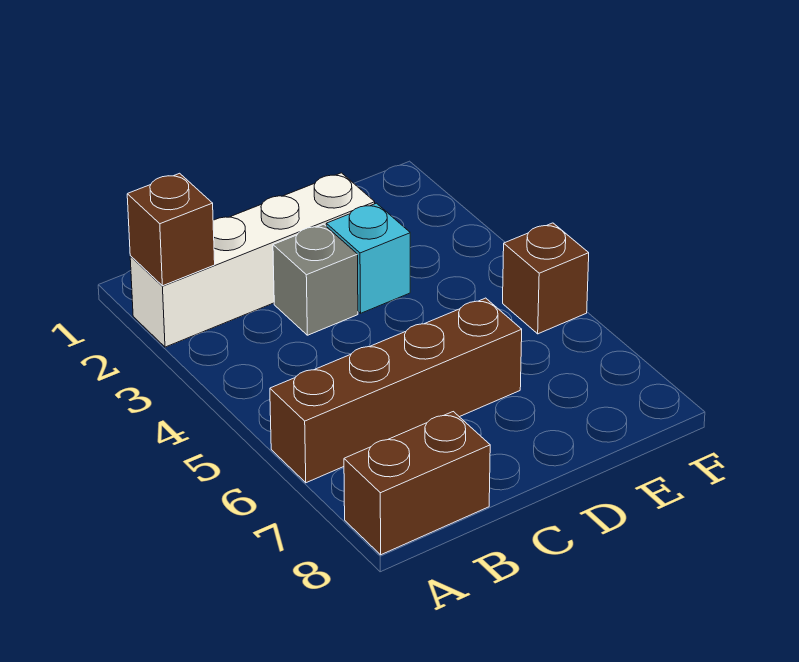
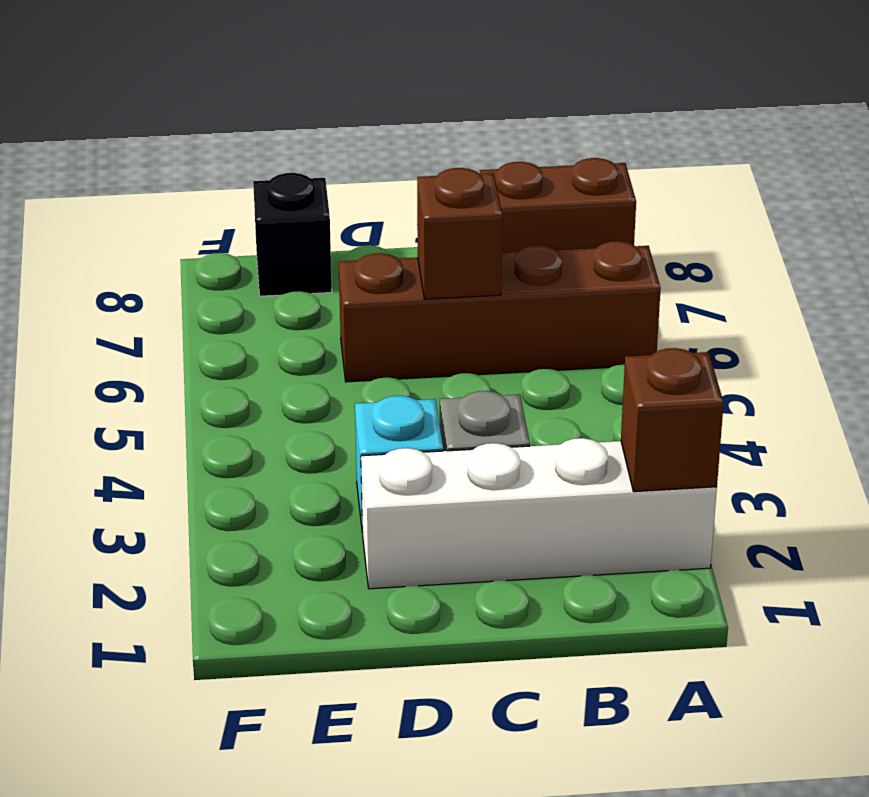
none -> black brick E8 level 1
brown brick F5 level 1 -> brown brick C6 level 2

